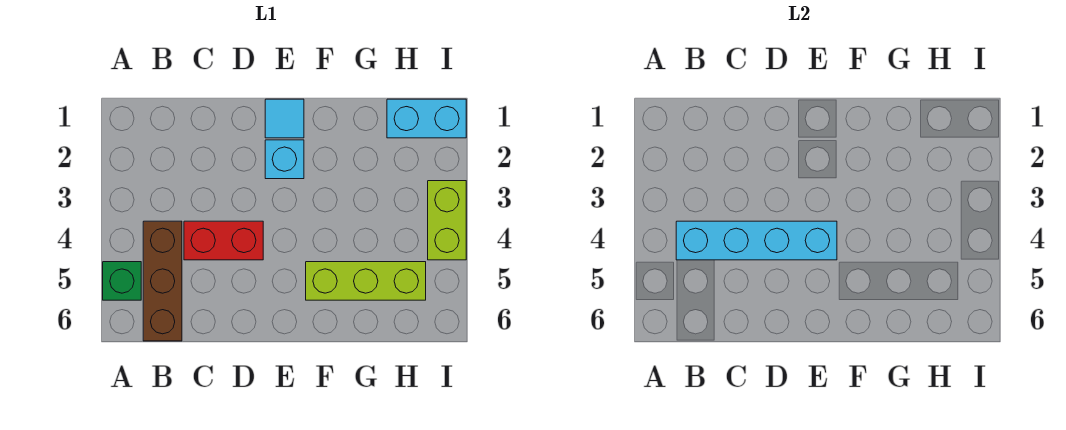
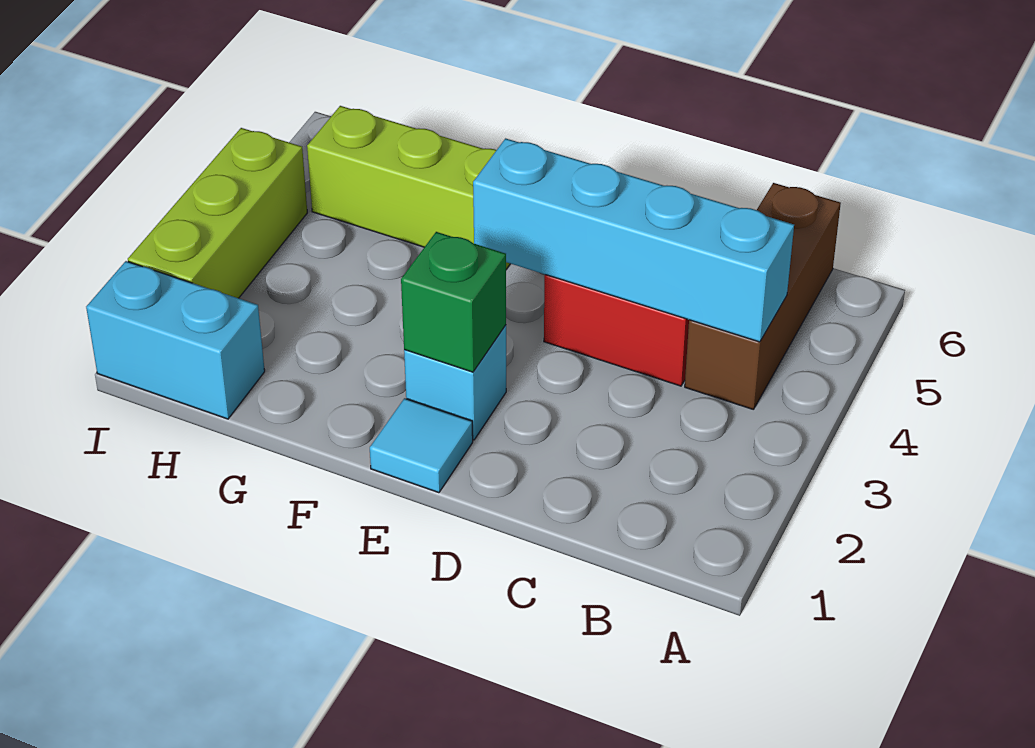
green brick A5 level 1 -> green brick E2 level 2
lime brick I3:I4 level 1 -> lime brick I2:I4 level 1

